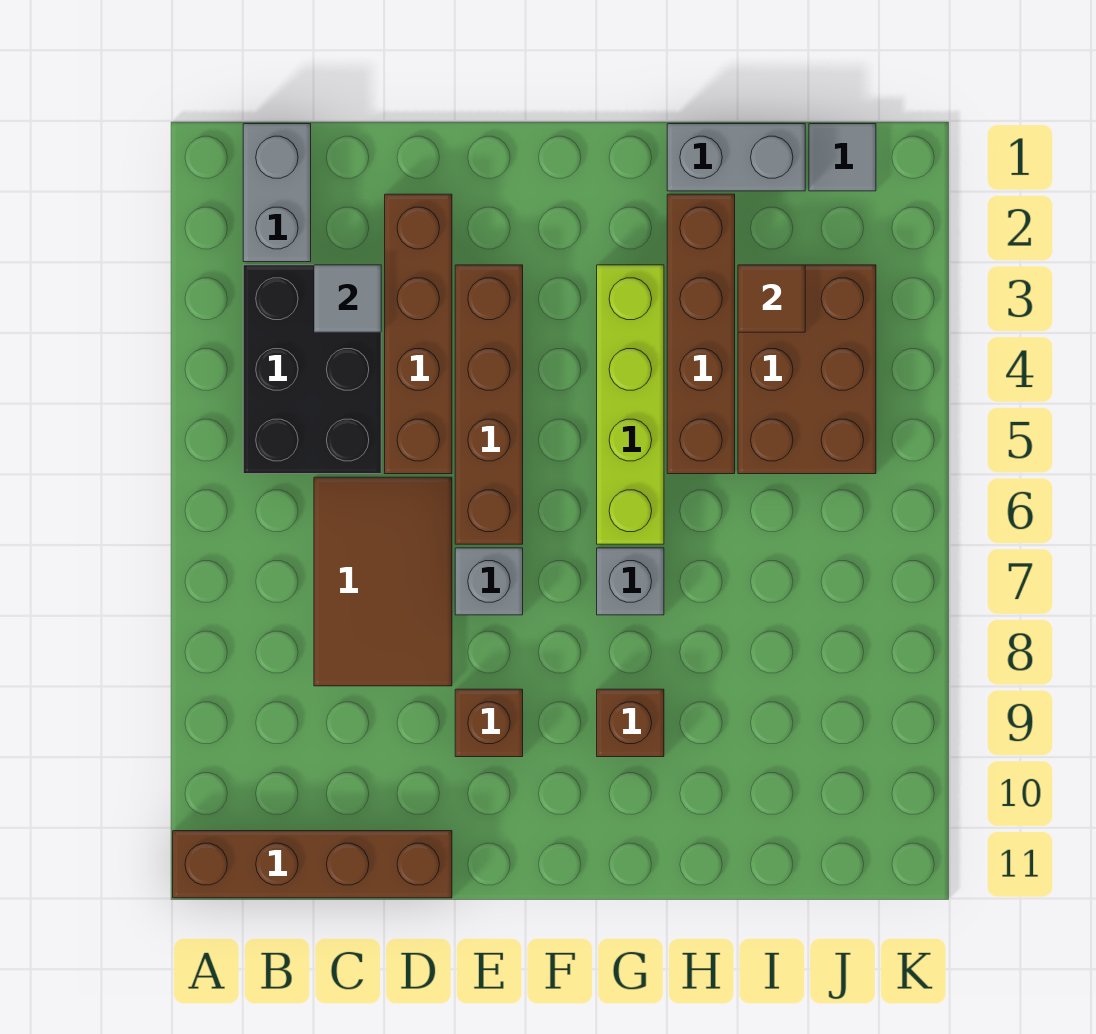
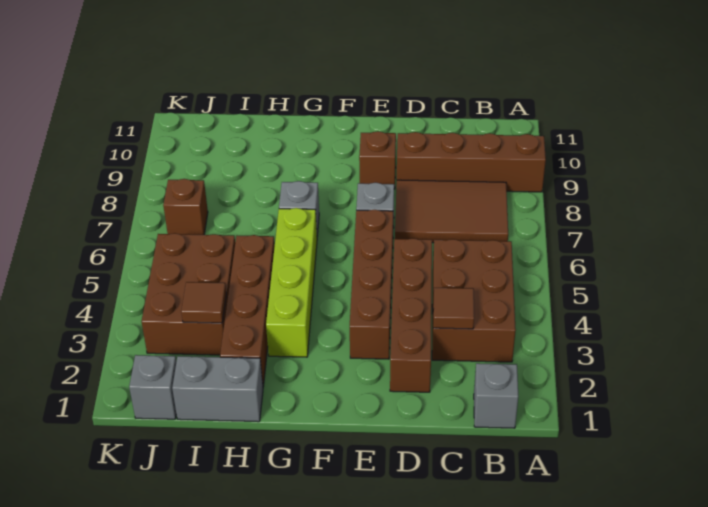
brown brick A11:D11 level 1 -> brown brick A9:D9 level 1
grey brick B1:B2 level 1 -> grey brick B1 level 1
black brick B3:C5 level 1 -> brown brick B3:C5 level 1
grey tile C3 level 2 -> brown tile C3 level 2
brown tile C6:D8 level 1 -> brown tile B7:D8 level 1
brown brick G9 level 1 -> brown brick J7 level 1
grey tile J1 level 1 -> grey brick J1 level 1

